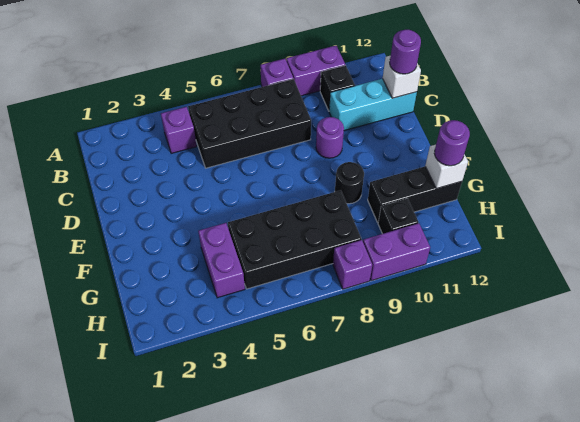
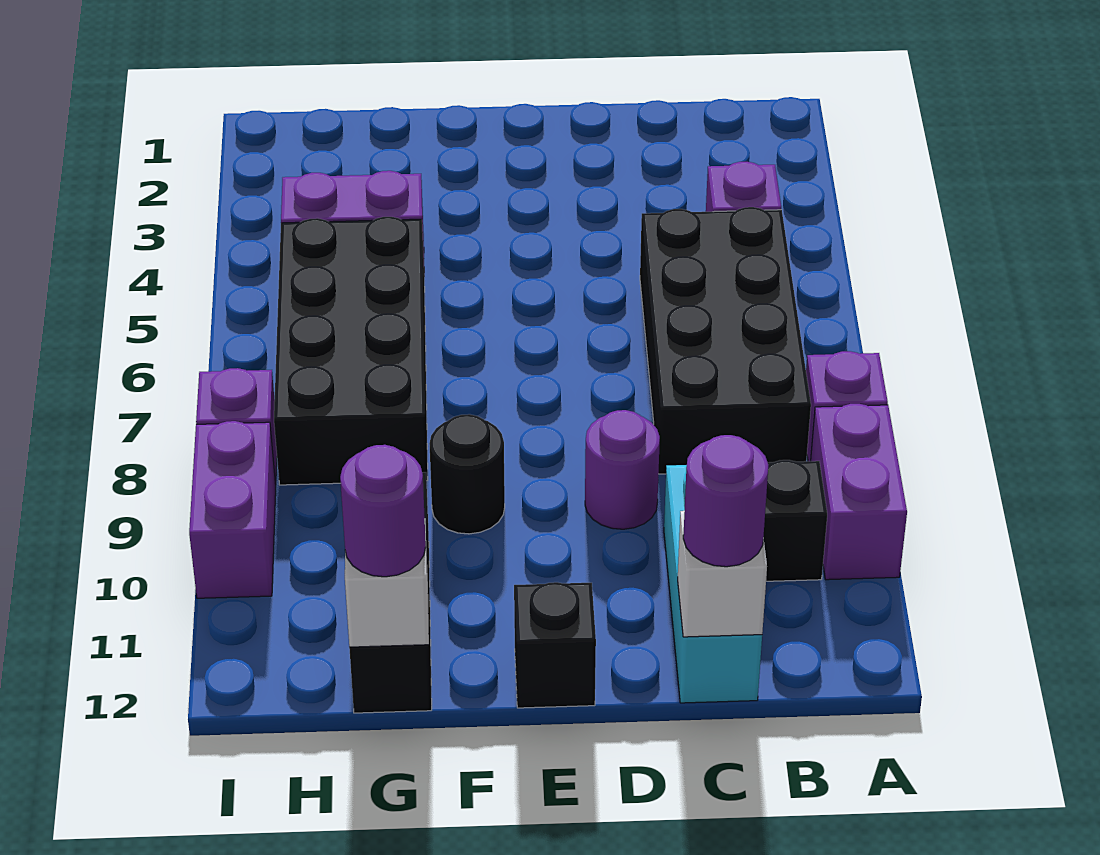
black brick H10 level 1 -> black brick E12 level 1

